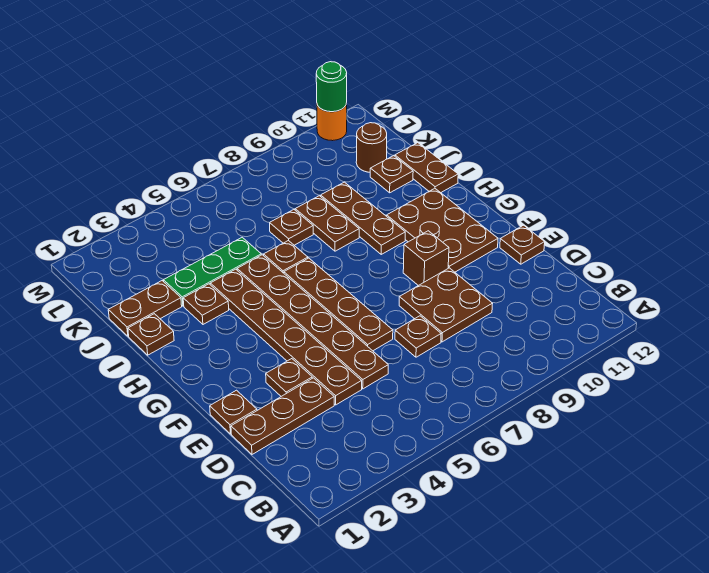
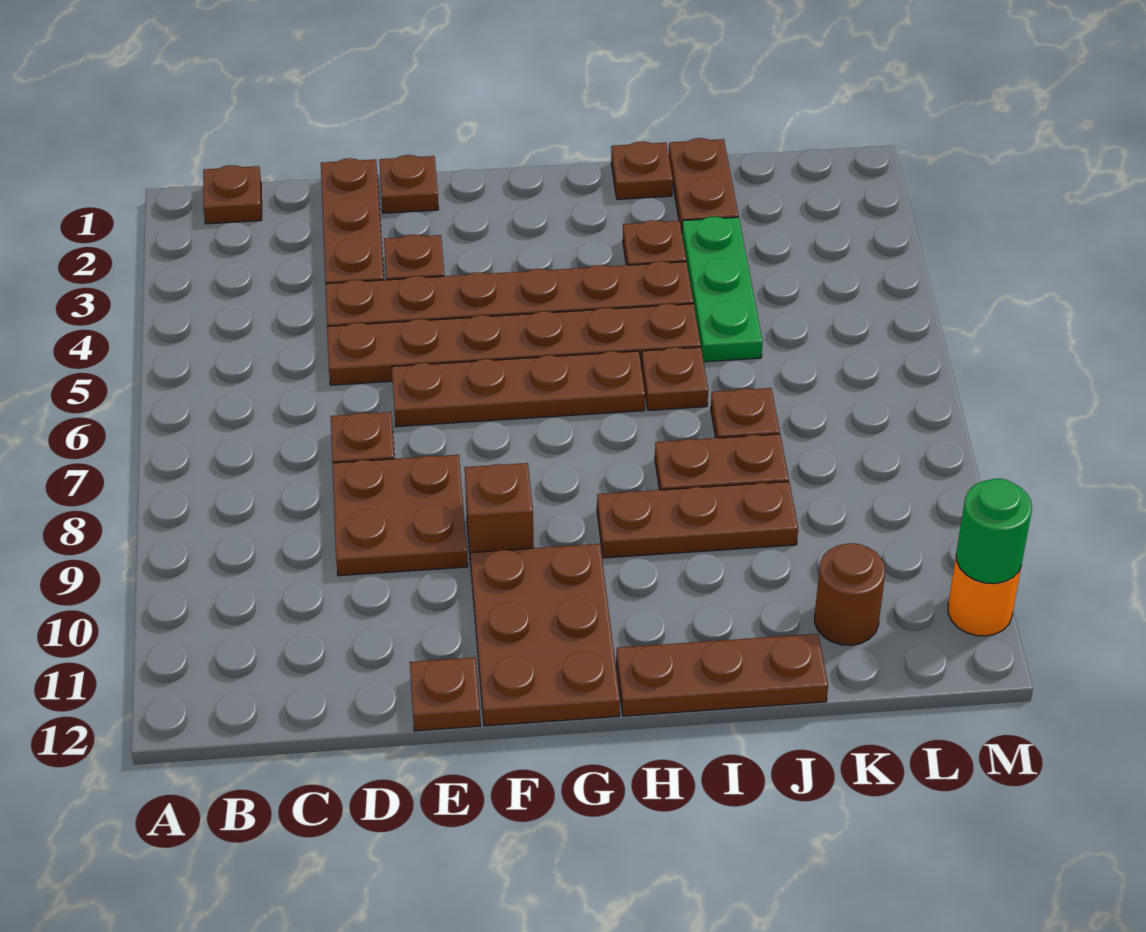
brown plate F10:H11 level 1 -> brown plate F10:G12 level 1
brown plate I12:J12 level 1 -> brown plate H12:J12 level 1
brown plate J11 level 1 -> brown plate B1 level 1

